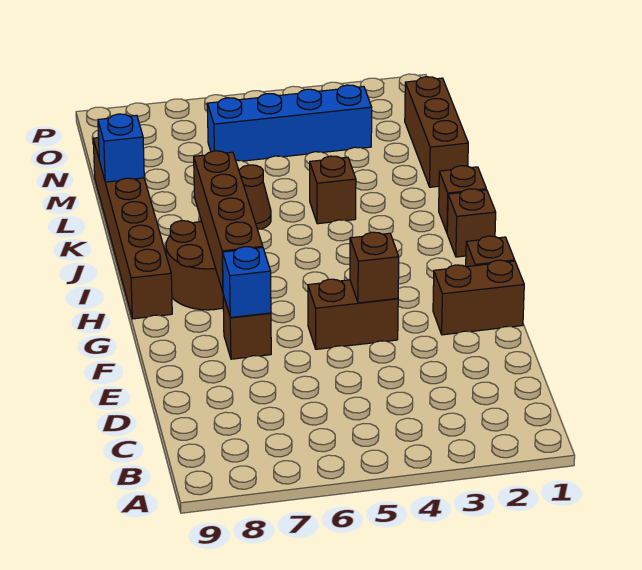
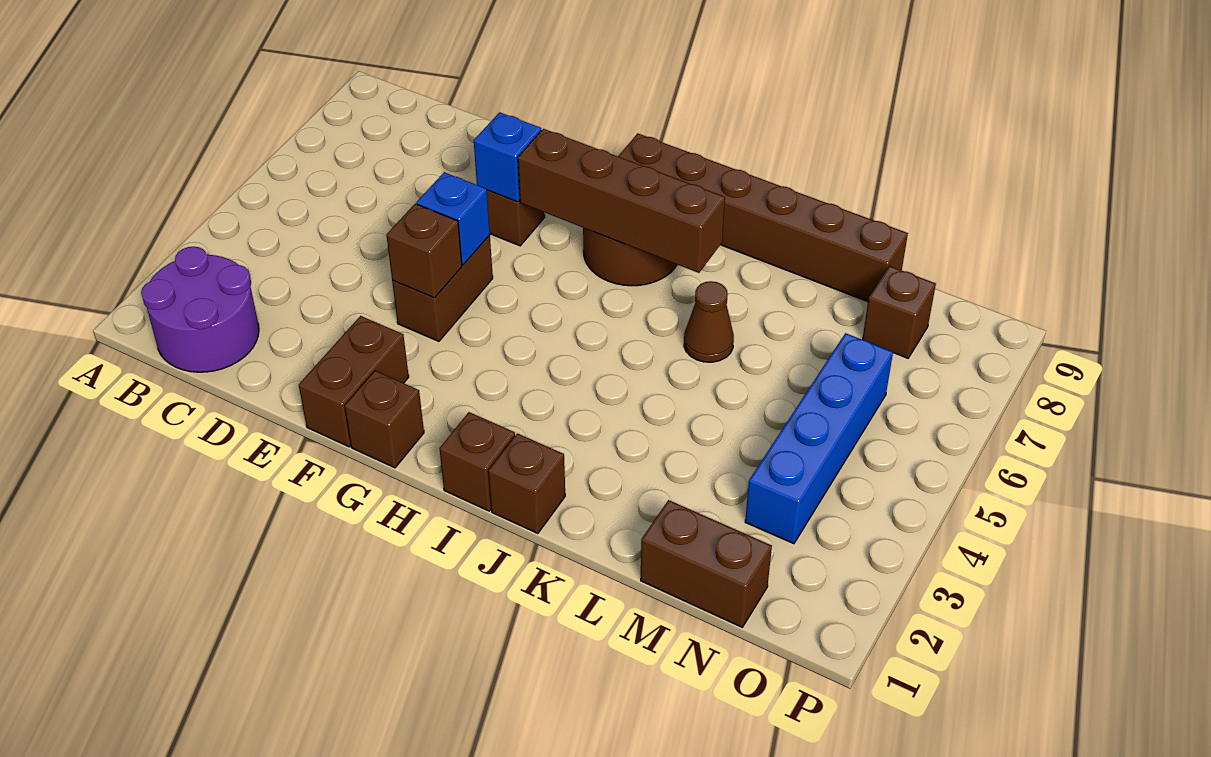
none -> purple round brick B1:C2 level 1
brown brick K4 level 1 -> brown brick N8 level 1
brown brick L1:N1 level 1 -> brown brick M1:N1 level 1
blue brick L9 level 2 -> blue brick F5 level 2

